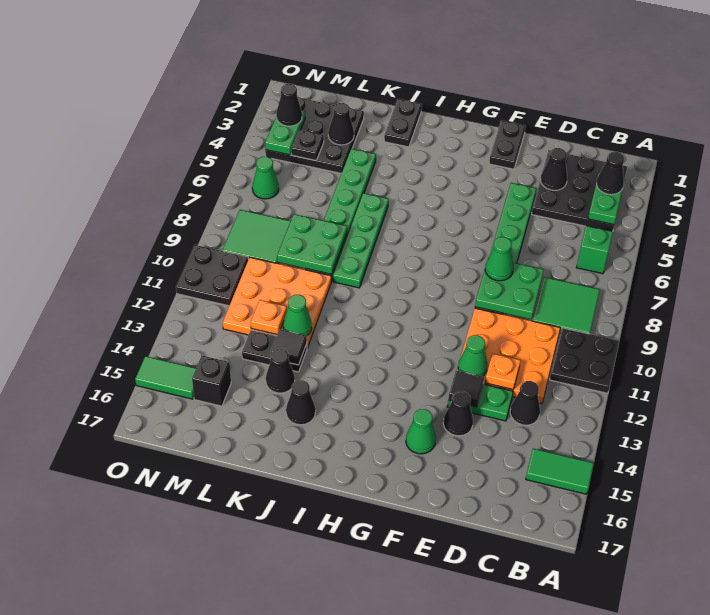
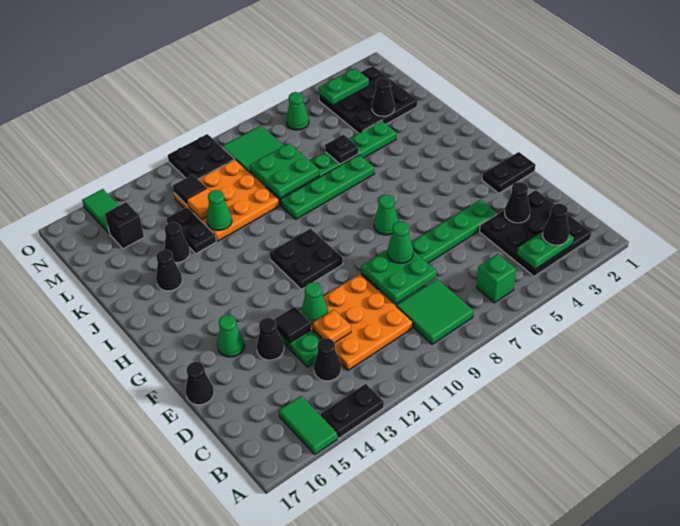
black plate A10:B11 level 1 -> black plate G10:H11 level 1
none -> green cone G7 level 1
black plate J1:J2 level 1 -> black plate A13:A14 level 1
black tile K13 level 2 -> black tile M12 level 2
orange plate L12 level 2 -> orange tile L12 level 2
black plate M4 level 2 -> black plate K6 level 2
black cone N3 level 3 -> black cone E17 level 1

